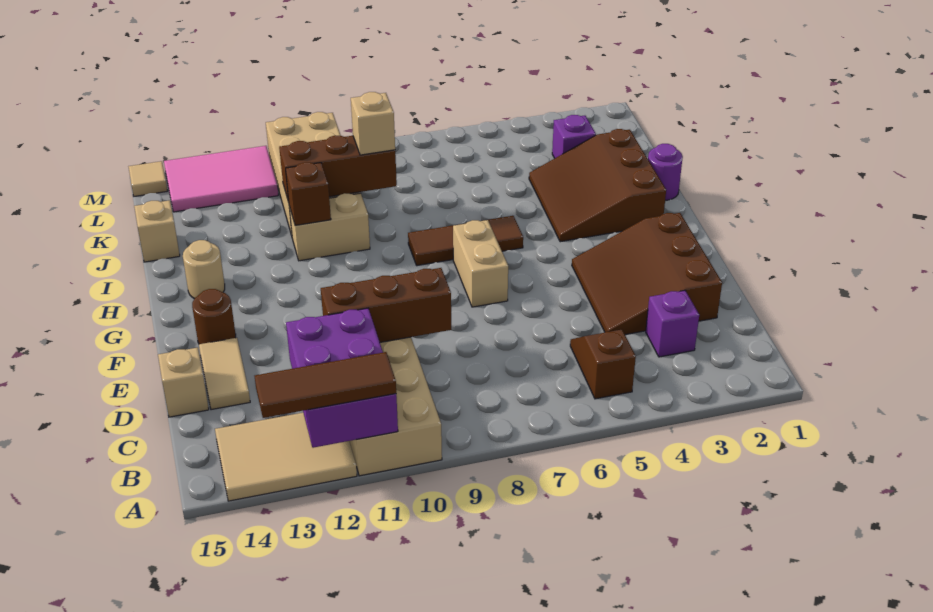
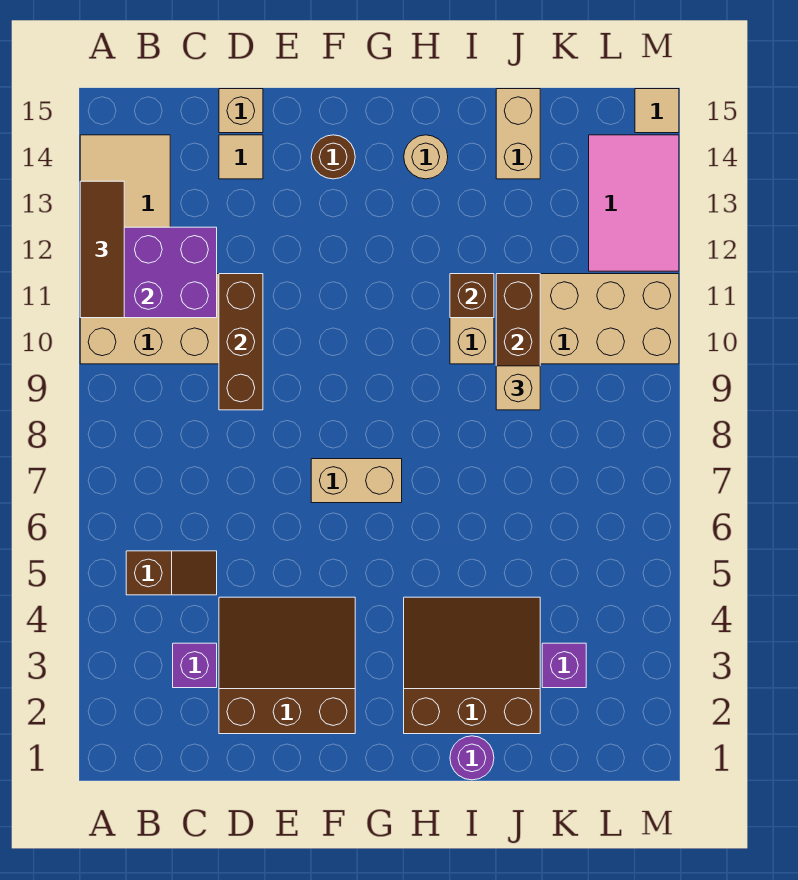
tan tile D14:E14 level 1 -> tan tile D14 level 1
brown tile H6:H8 level 1 -> none
tan brick J15 level 1 -> tan brick J14:J15 level 1

